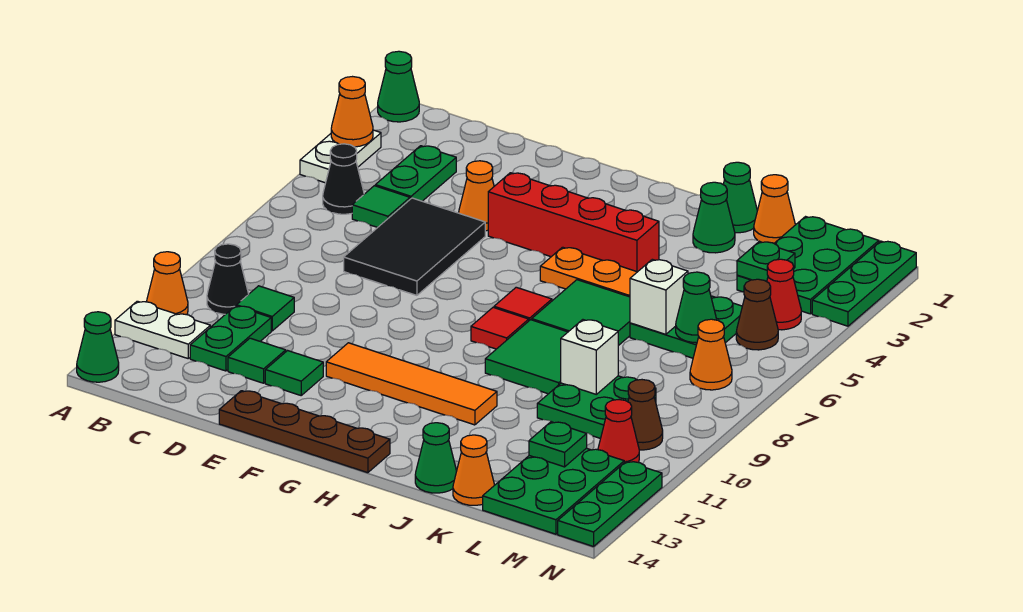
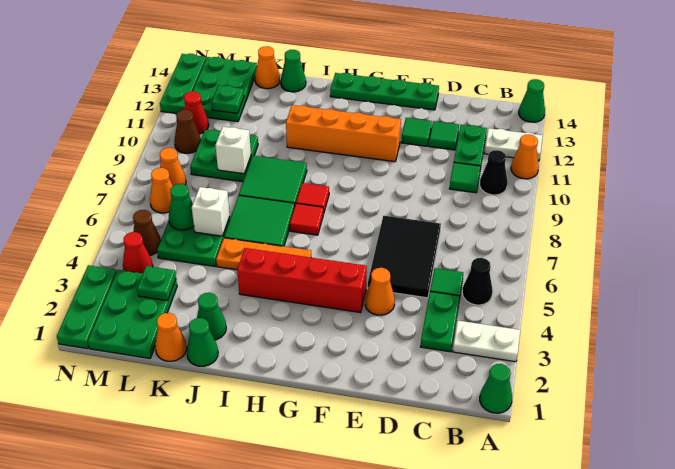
white plate A3:A4 level 1 -> white plate A3:B3 level 1
orange cone A3 level 2 -> orange cone M8 level 1
brown plate E14:H14 level 1 -> green plate E14:H14 level 1
orange tile F11:I11 level 1 -> orange brick F11:I11 level 1

